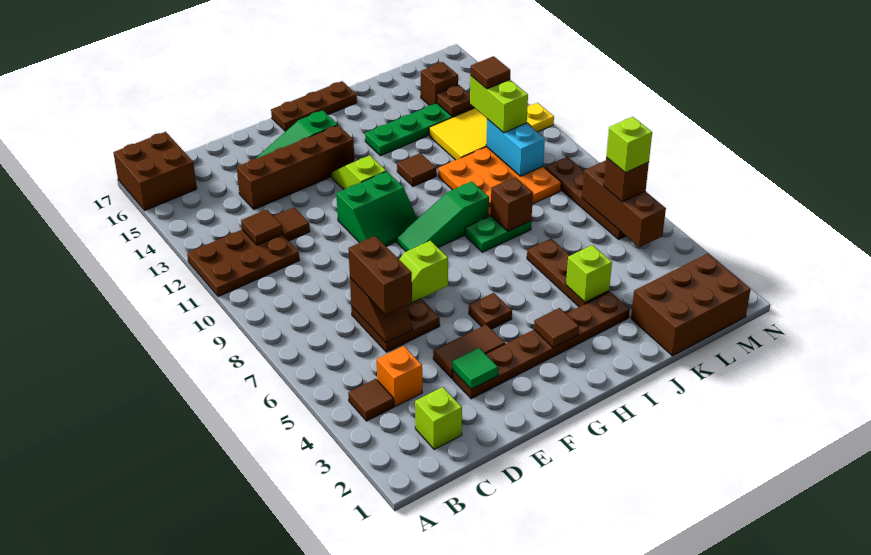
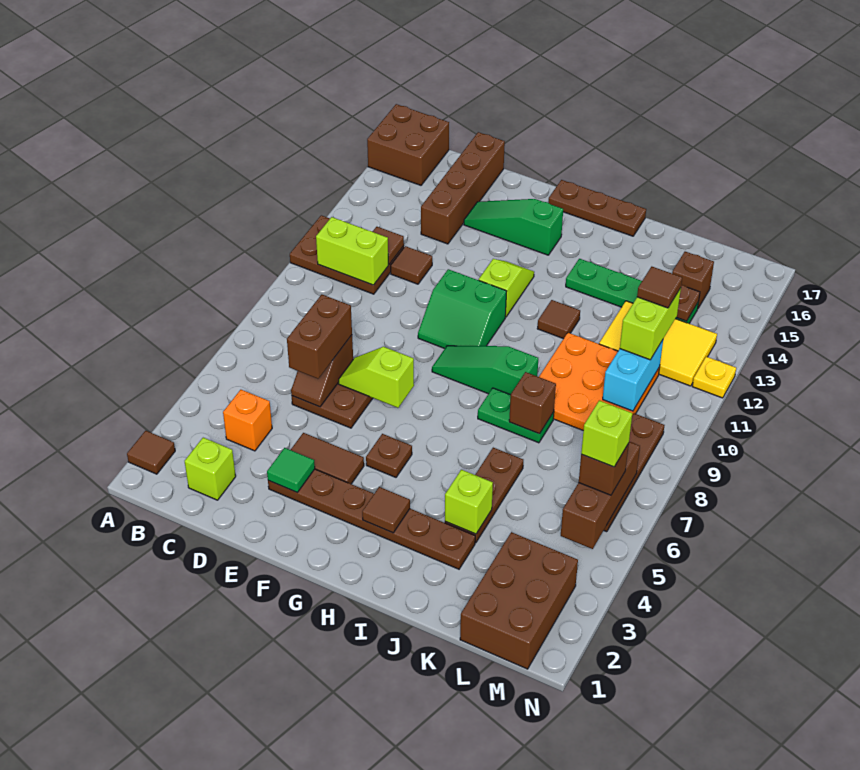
brown tile B4 level 1 -> brown tile A2 level 1
none -> lime brick B11:C11 level 2
brown brick D14:G14 level 1 -> brown brick D14:D17 level 1
brown brick K1:M2 level 1 -> brown brick L1:M3 level 1

